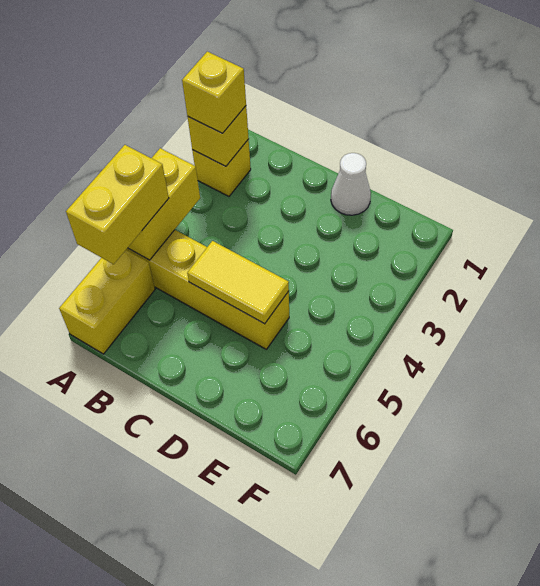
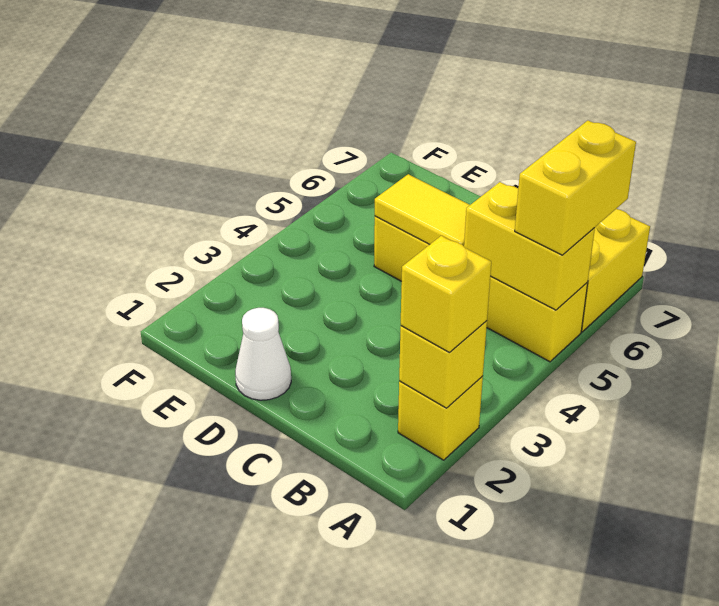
yellow brick A4:A5 level 2 -> yellow brick A5:B5 level 2

